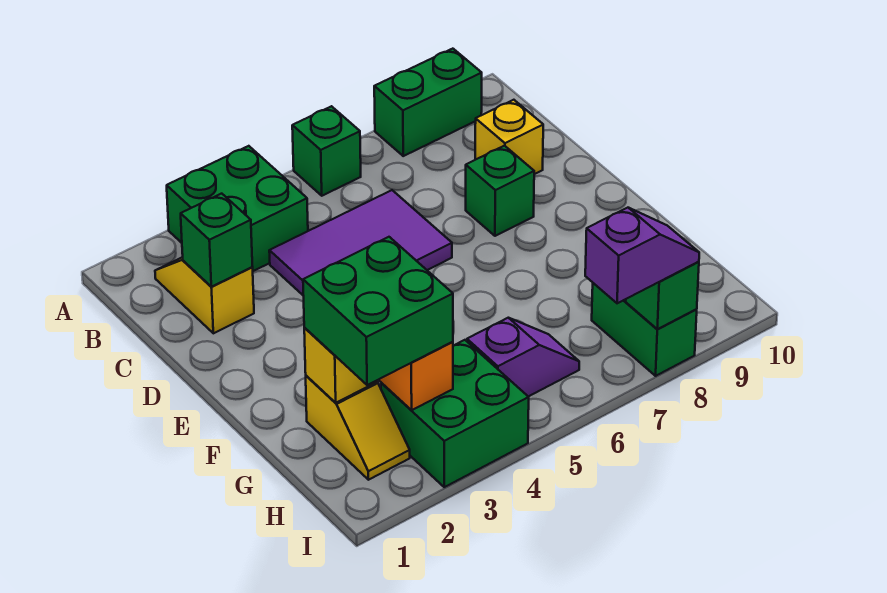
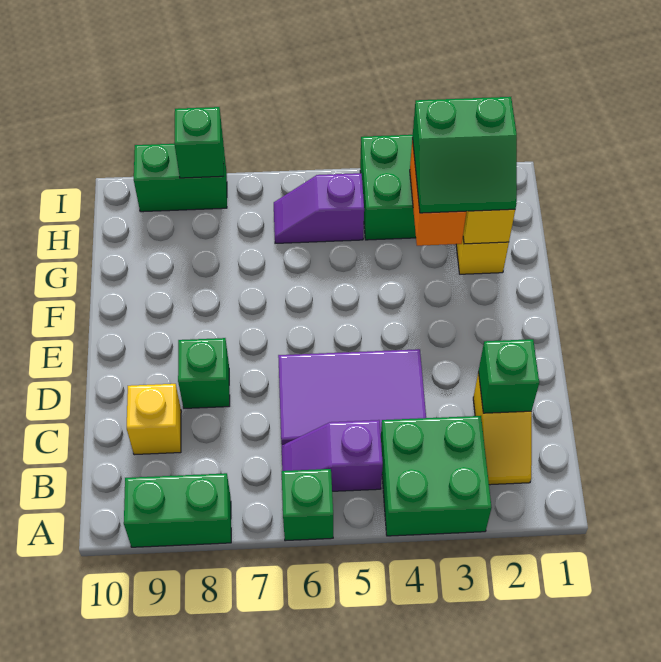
green brick G2:H3 level 3 -> green slope G2:H3 level 3 top H
green brick H8:I8 level 1 -> green brick I8:I9 level 1
purple slope I7:I8 level 3 top 7 -> purple slope B5:B6 level 1 top 5

